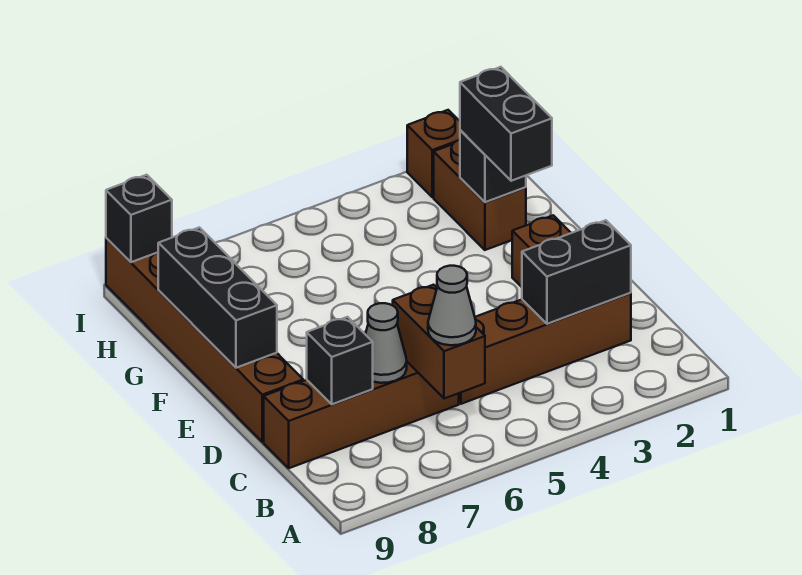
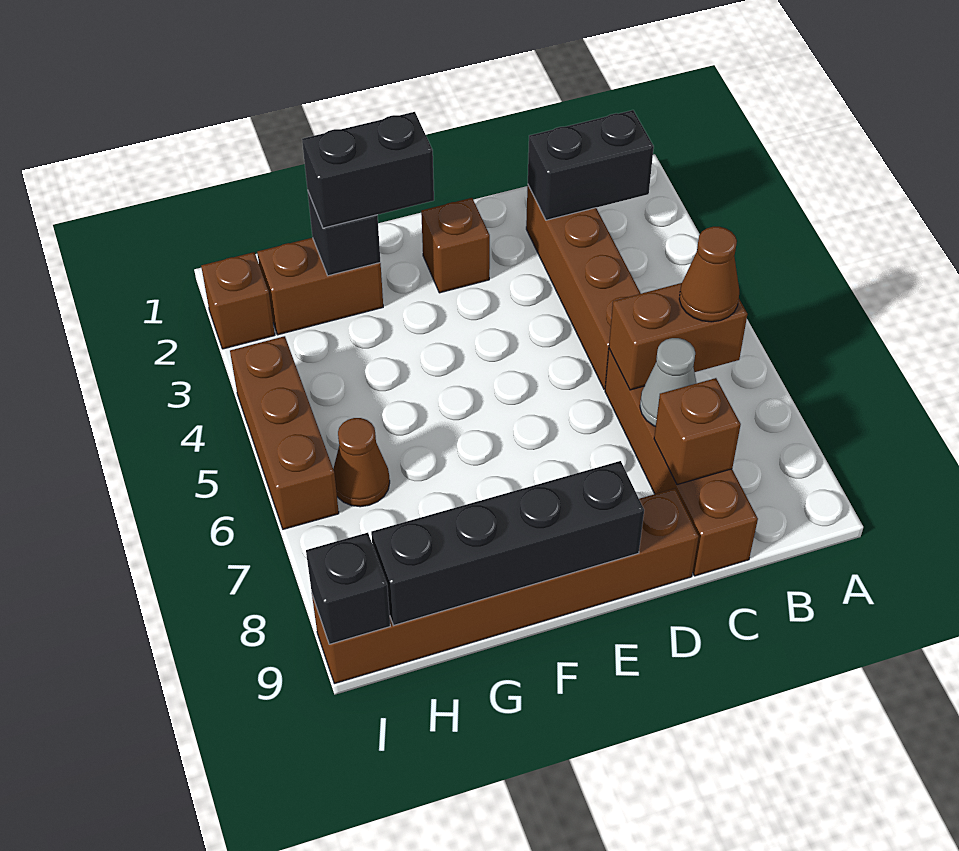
grey cone B6 level 3 -> brown cone B6 level 3
black brick C2:C3 level 2 -> black brick B2:C2 level 2
black brick C8 level 2 -> brown brick C8 level 2
black brick E9:G9 level 2 -> black brick E9:H9 level 2
none -> brown cone H6 level 1
none -> brown brick I4:I6 level 1

